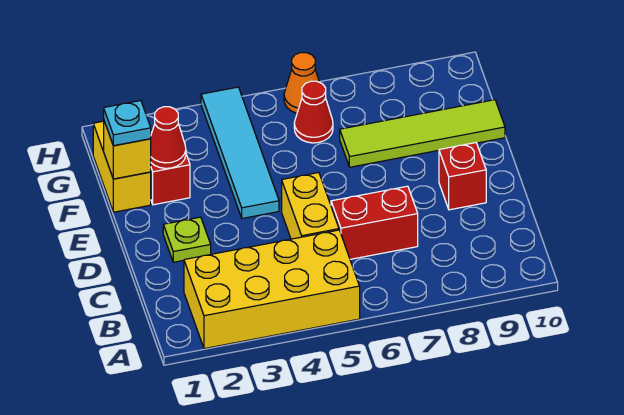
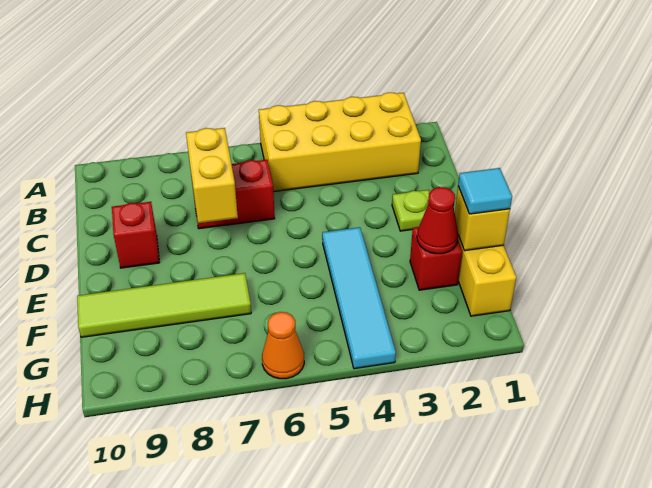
yellow brick C5:D5 level 1 -> yellow brick C7:D7 level 2
cyan plate F1 level 3 -> cyan tile F1 level 3
red cone G6 level 1 -> none

